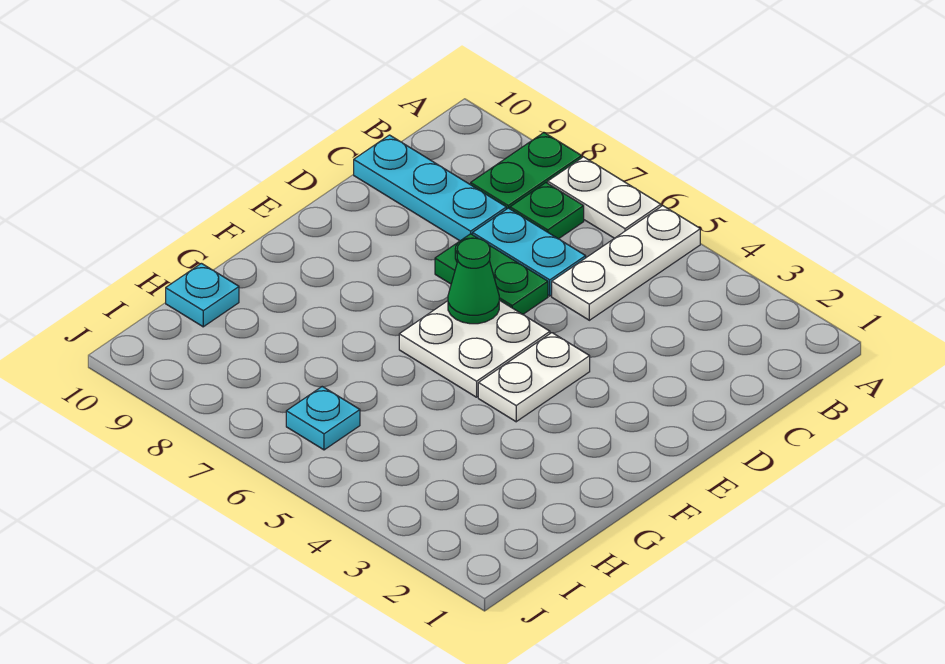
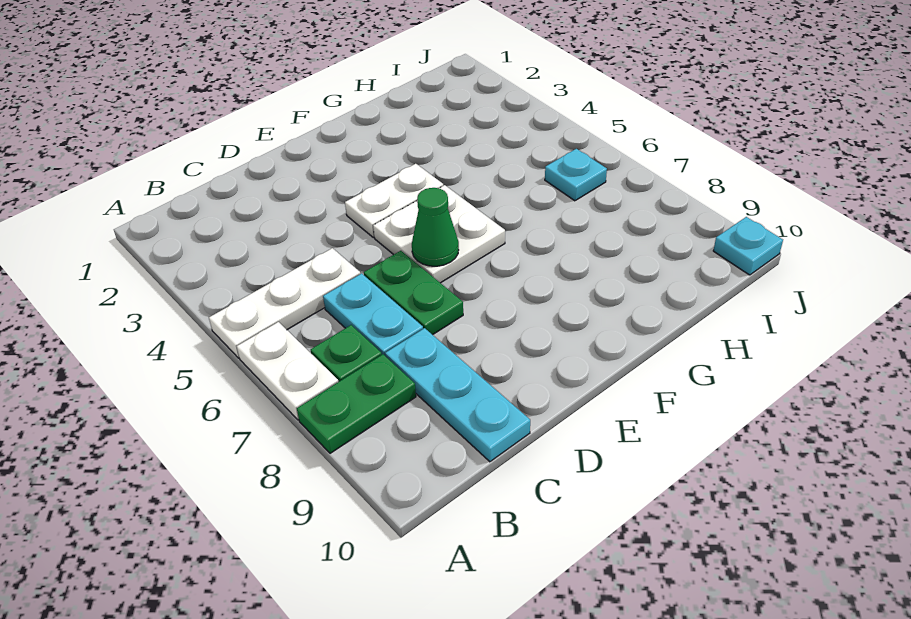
cyan plate H10 level 1 -> cyan plate J10 level 1

